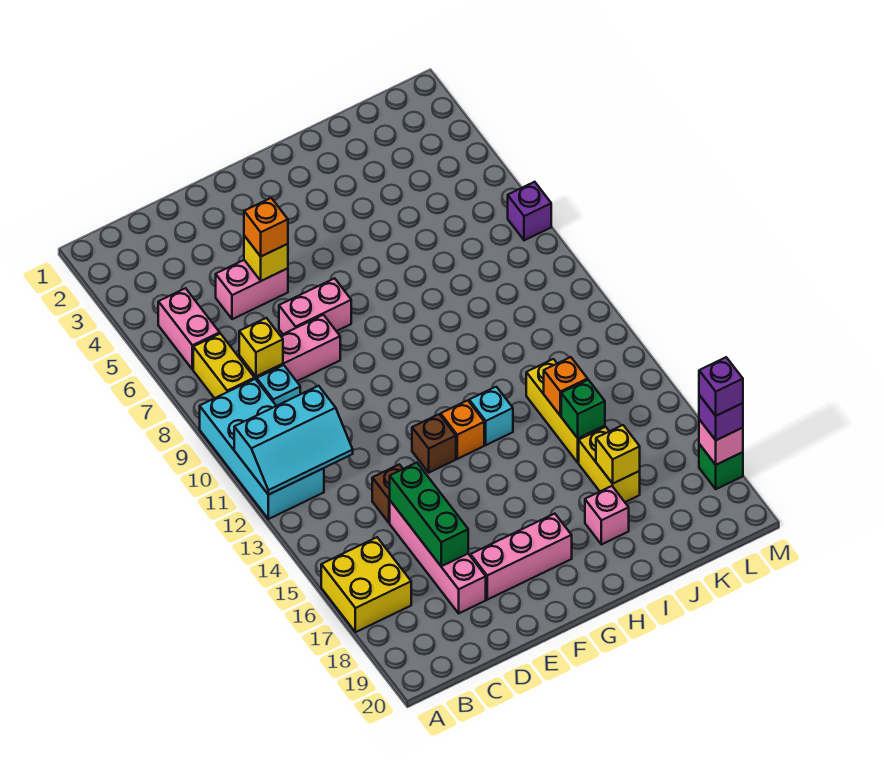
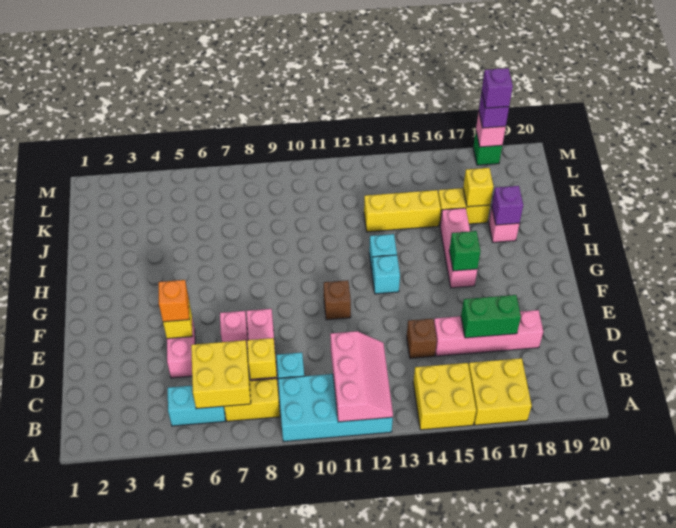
cyan slope A11:C12 level 2 top 11 -> pink slope A11:C12 level 2 top 11
none -> yellow brick A14:B15 level 1
pink brick B5:B6 level 1 -> cyan brick B5:B6 level 1
none -> yellow brick B6:C7 level 2
green brick D15:D17 level 2 -> green brick D16:D17 level 2
pink brick E7:F7 level 1 -> pink brick E7 level 1
pink brick E18:G18 level 1 -> pink brick G16:I16 level 1
brown brick F13 level 1 -> brown brick F11 level 1
orange brick G13 level 1 -> cyan brick G13 level 1
orange brick J14 level 2 -> none
green brick J15 level 2 -> green brick G16 level 2
purple brick M7 level 1 -> purple brick I18 level 2

